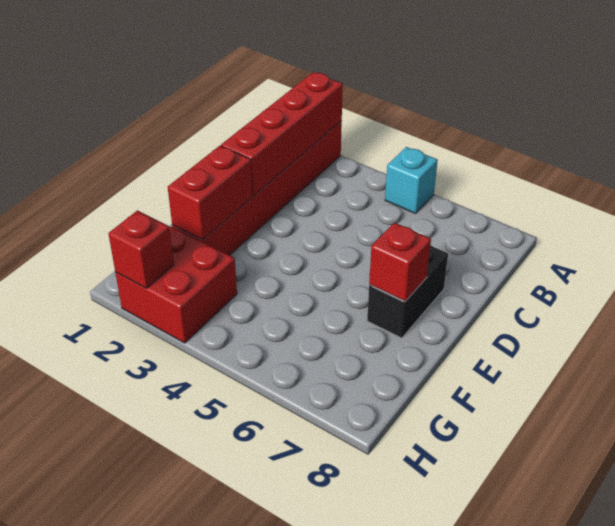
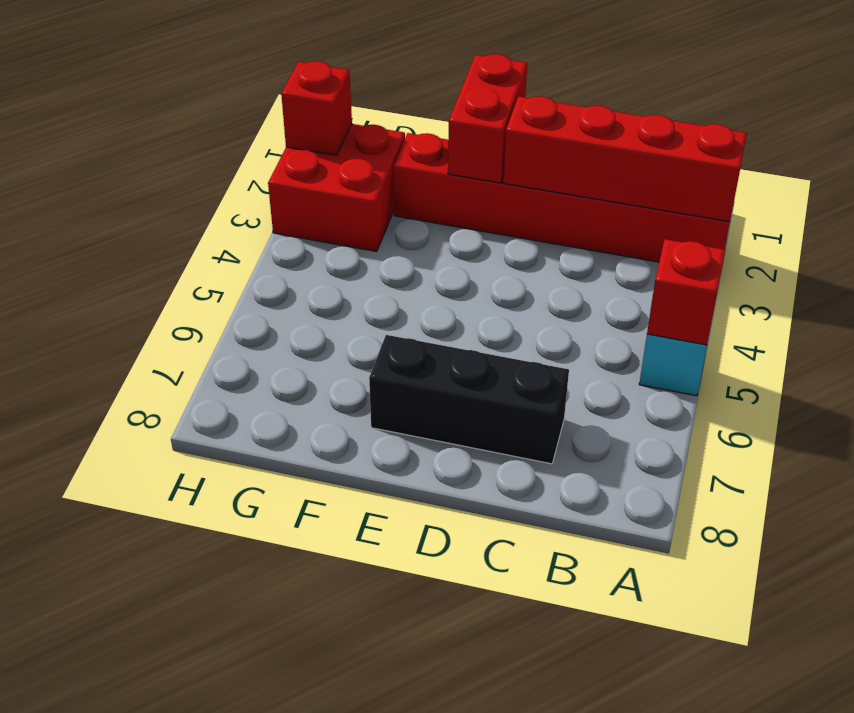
black brick D7:E7 level 1 -> black brick C7:E7 level 1
red brick E2:F2 level 2 -> red brick E1:E2 level 2
red brick E7 level 2 -> red brick A5 level 2

